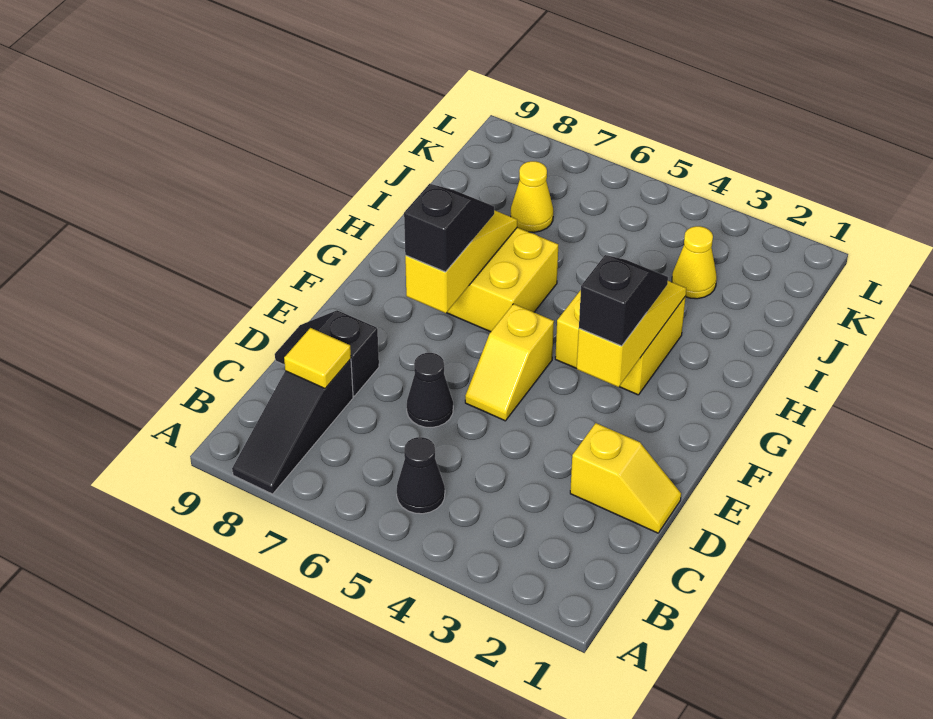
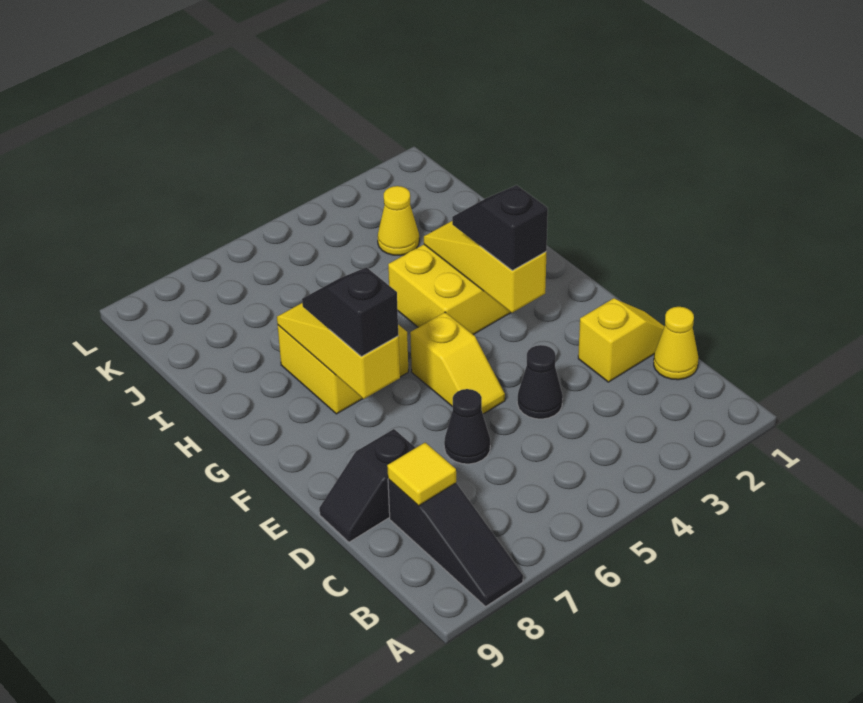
black cone B5 level 1 -> black cone D4 level 1
yellow cone J7 level 1 -> yellow cone C1 level 1

